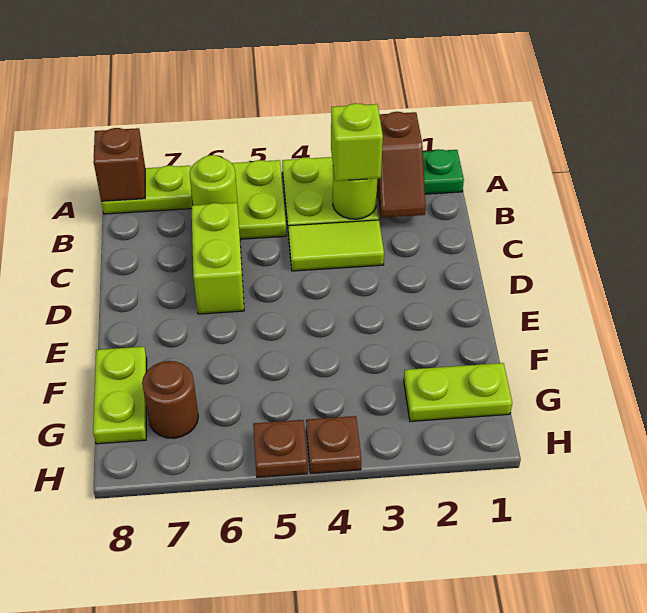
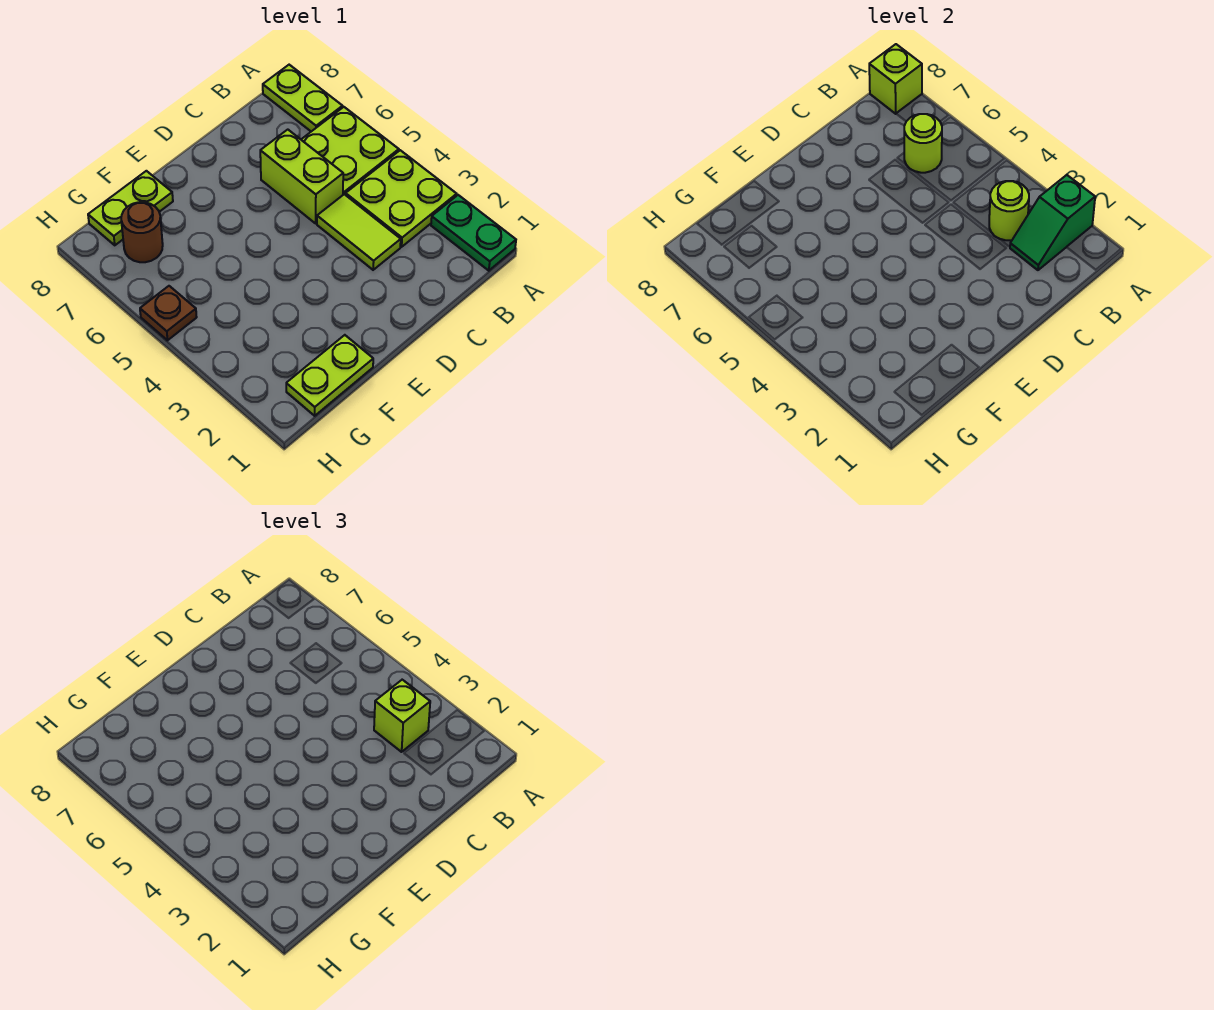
brown slope A2:B2 level 2 top A -> green slope A2:B2 level 2 top A
brown brick A8 level 2 -> lime brick A8 level 2
lime brick C6:D6 level 1 -> lime brick C5:C6 level 1
lime plate G1:G2 level 1 -> lime plate F1:G1 level 1
brown plate H4 level 1 -> none

